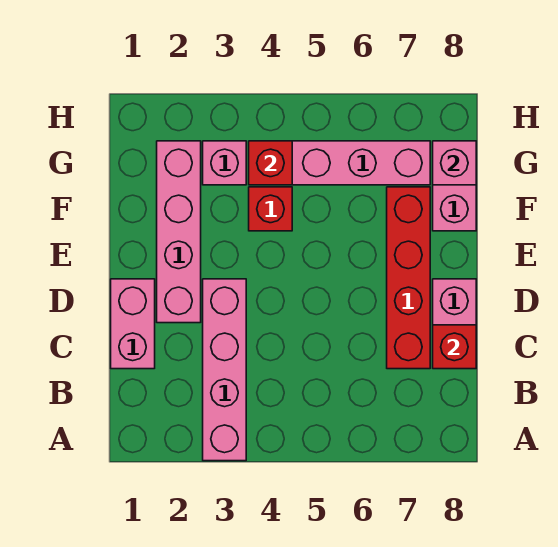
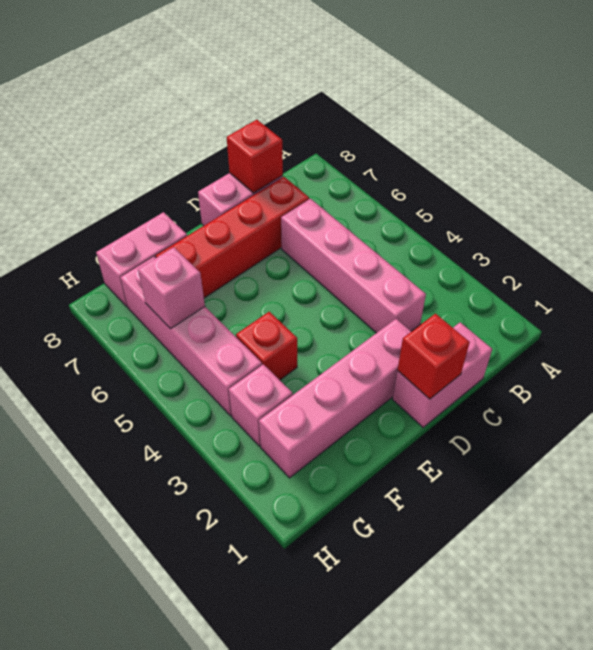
pink brick A3:D3 level 1 -> pink brick C3:C6 level 1
red brick G4 level 2 -> red brick D1 level 2
pink brick G8 level 2 -> pink brick G6 level 2

